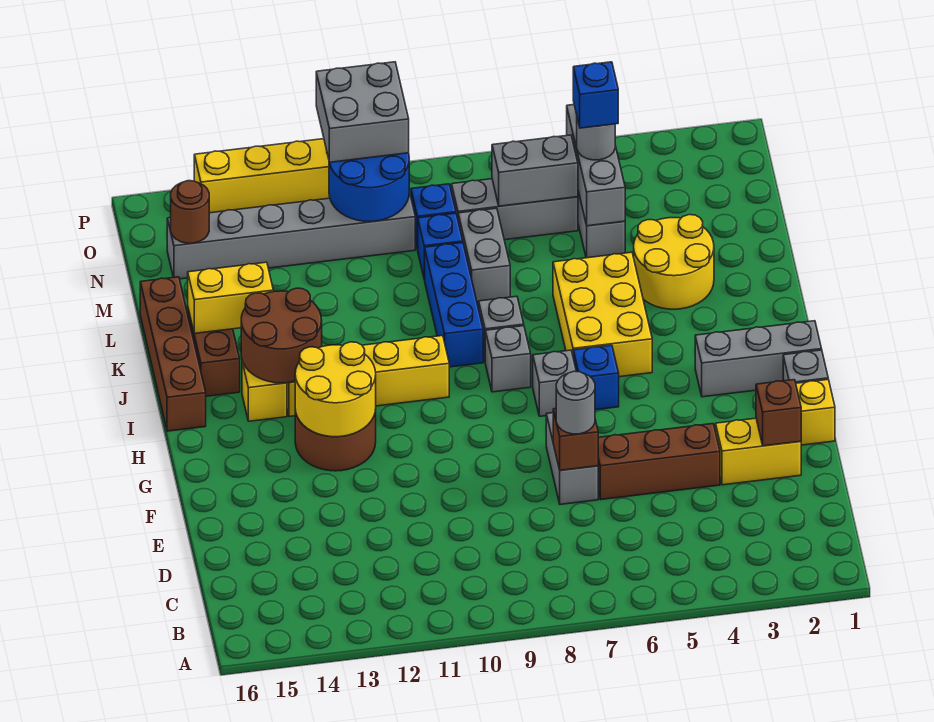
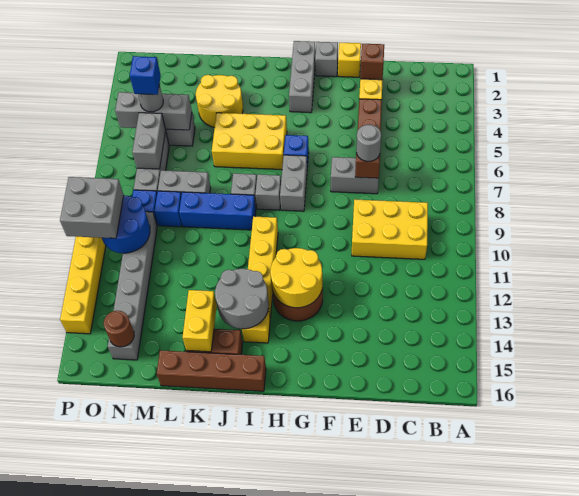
none -> yellow brick C9:E10 level 1
grey brick H7 level 1 -> grey brick H7:H8 level 1
brown round brick I13:J14 level 2 -> grey round brick I13:J14 level 2

